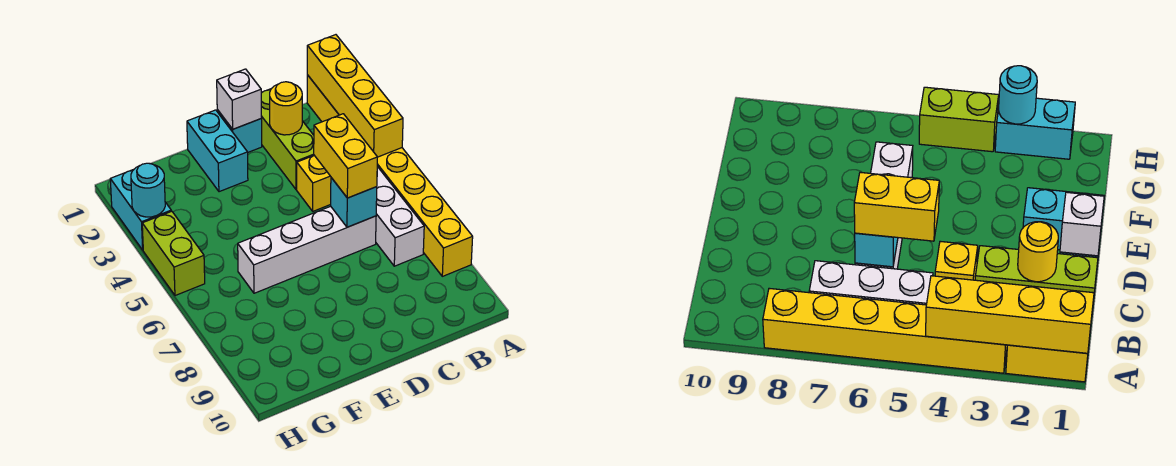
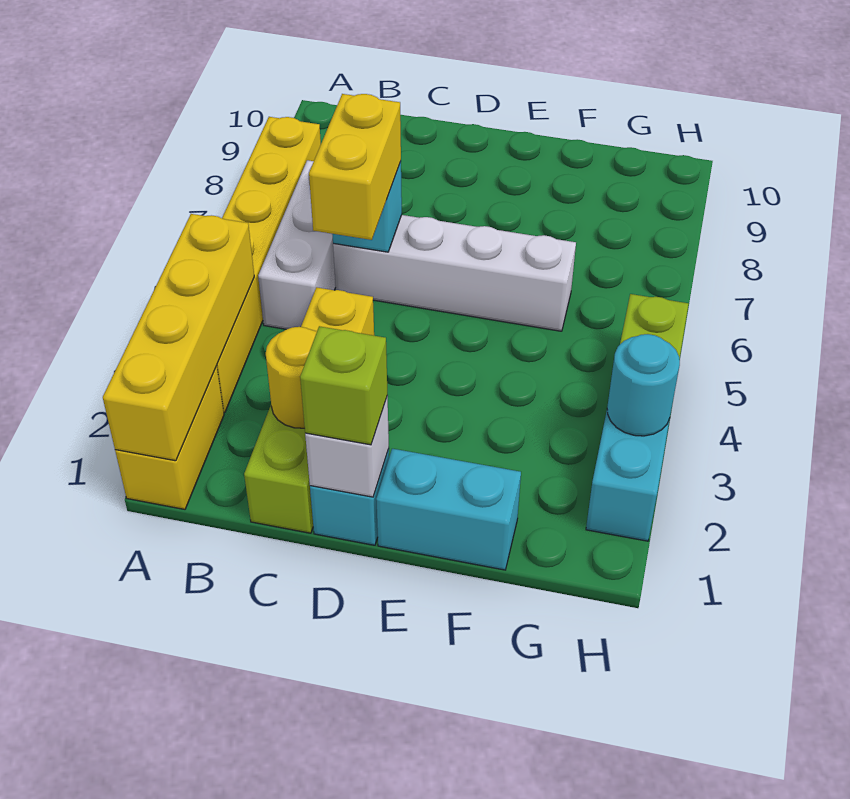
none -> lime brick D1 level 3
cyan brick E1:E2 level 1 -> cyan brick E1:F1 level 1

